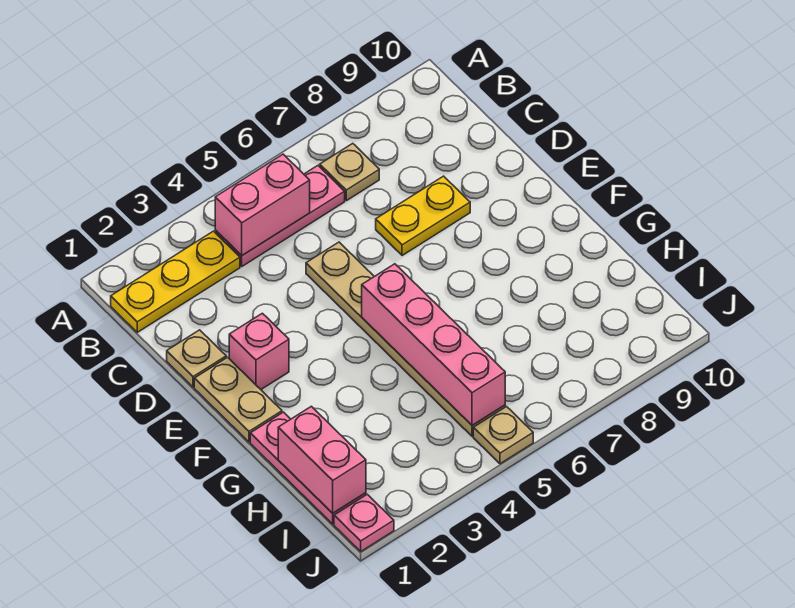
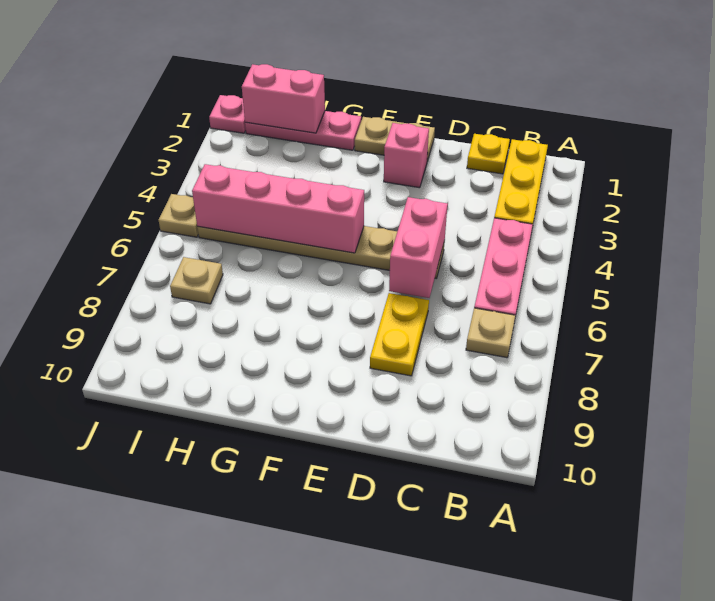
pink brick B4:B5 level 2 -> pink brick D5:D6 level 2
none -> yellow plate C1 level 1
tan plate D1 level 1 -> tan plate I7 level 1

